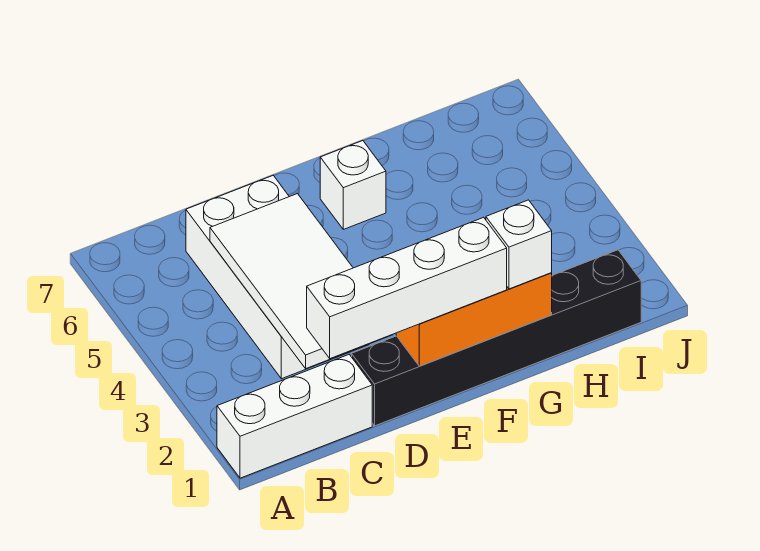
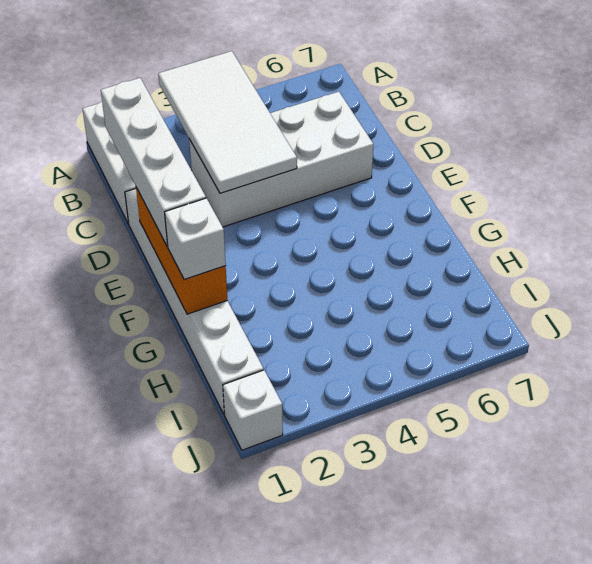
white tile C2:D5 level 2 -> white tile A3:D4 level 2
black brick D1:I1 level 1 -> white brick D1:I1 level 1
white brick F6 level 1 -> white brick J1 level 1

